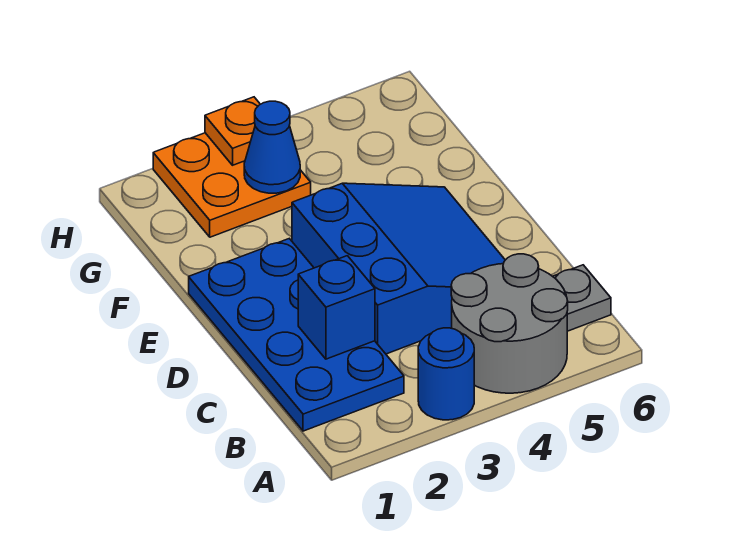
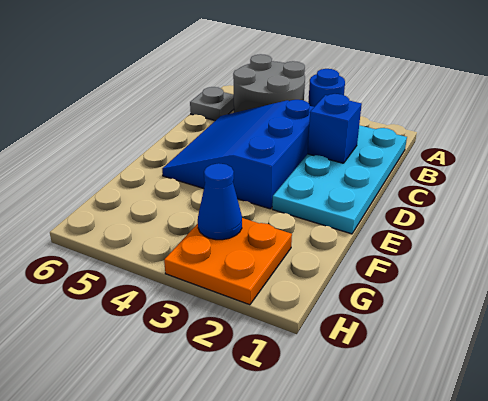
blue plate B1:E2 level 1 -> cyan plate B1:E2 level 1
orange plate H3 level 2 -> none

